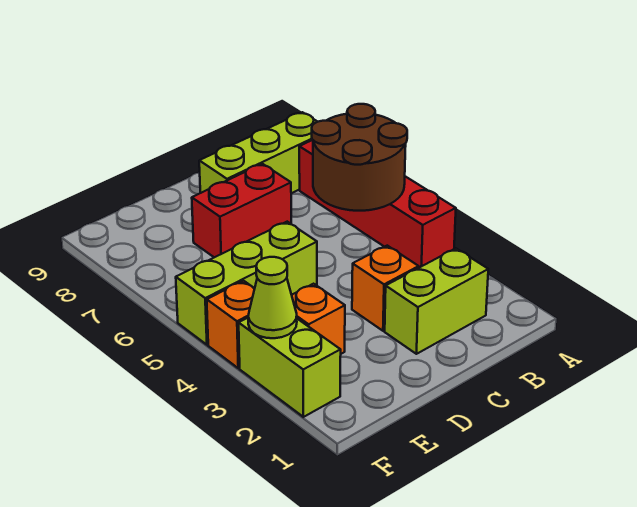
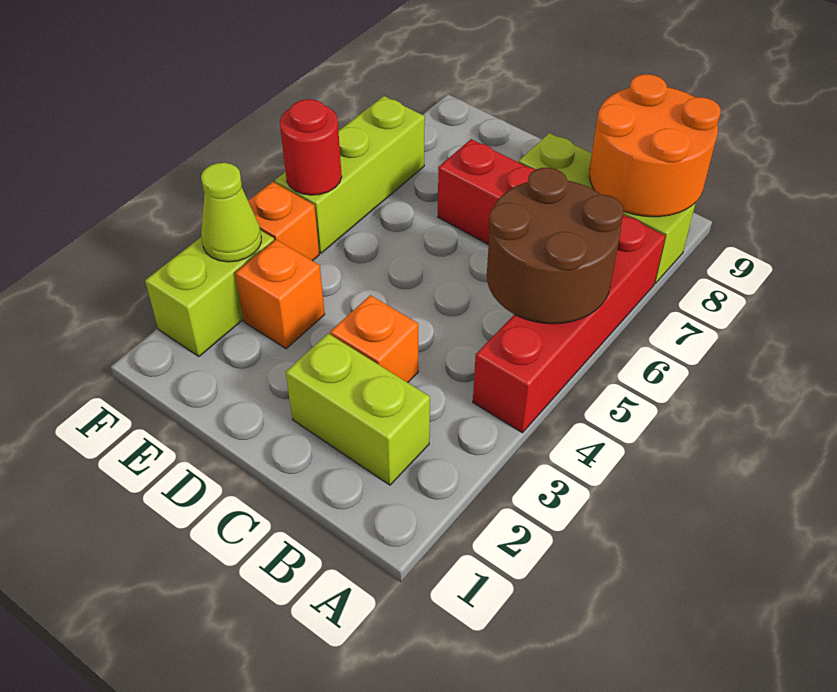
none -> orange round brick A8:B9 level 2
lime brick D5:F5 level 1 -> lime brick F5:F7 level 1
none -> red round brick F5 level 2

